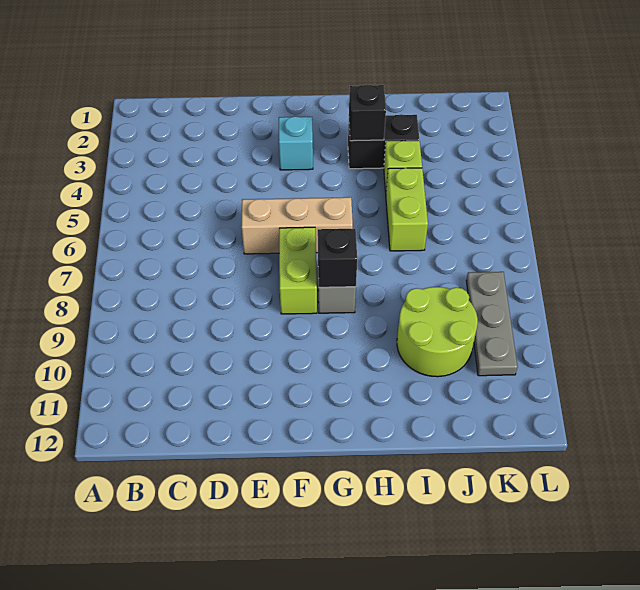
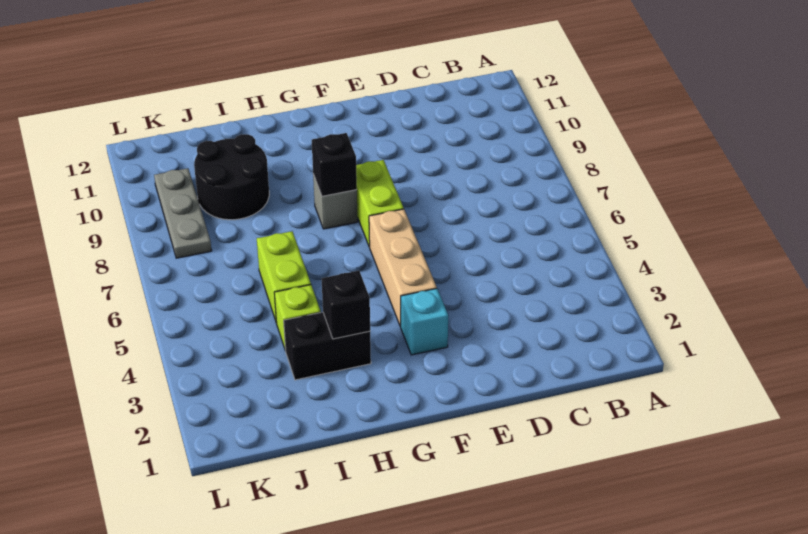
tan brick E6:G6 level 1 -> tan brick F4:F6 level 1
lime round brick I9:J10 level 1 -> black round brick I9:J10 level 1

